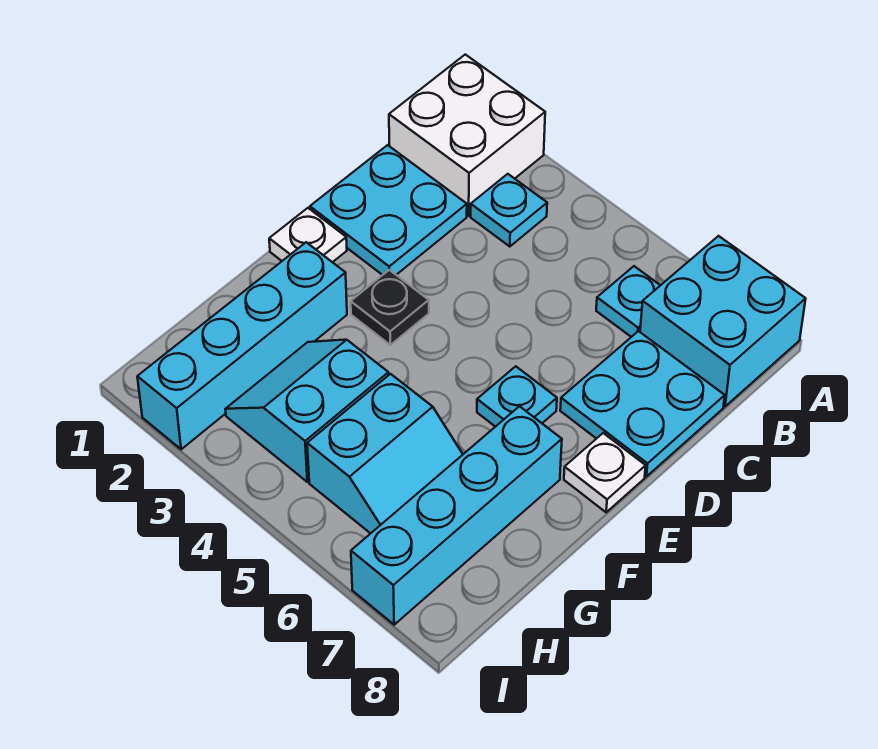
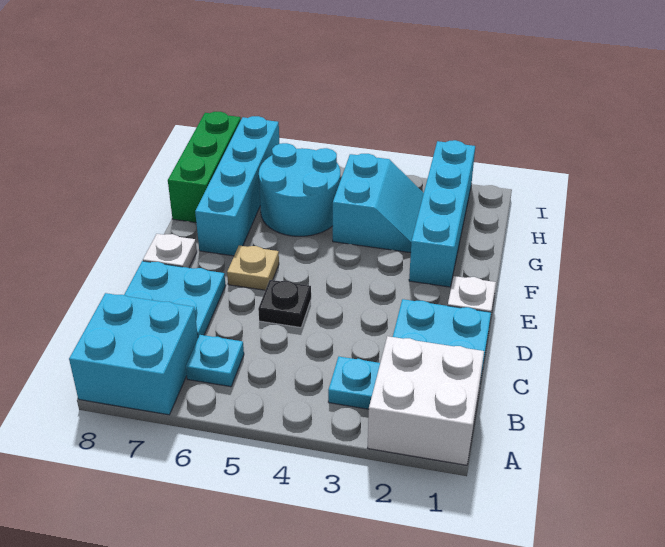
black plate E3 level 1 -> black plate D5 level 1
cyan plate E6 level 1 -> tan plate E6 level 1
cyan slope G5:H6 level 1 top 5 -> cyan round brick G5:H6 level 1
none -> green brick G8:I8 level 1

